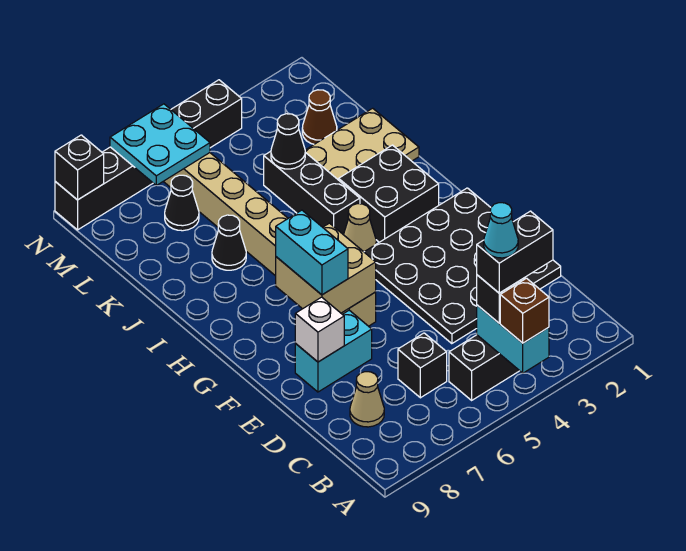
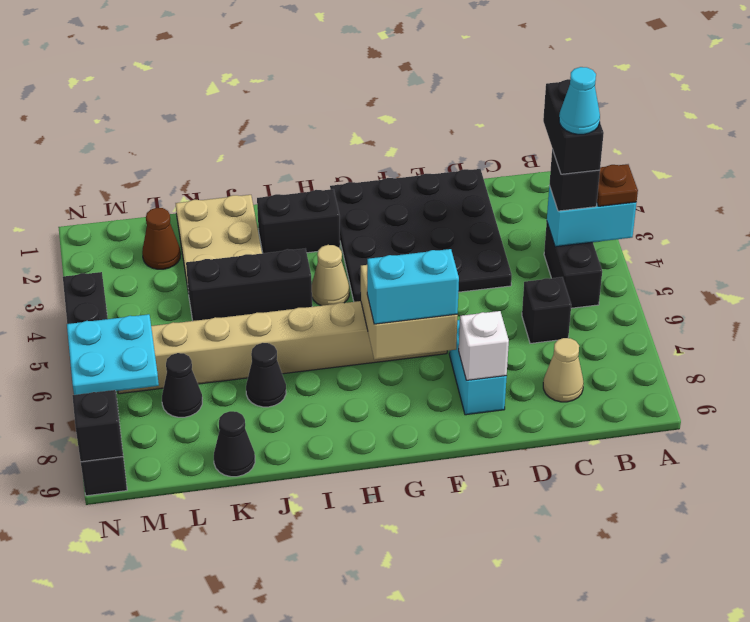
brown brick A4 level 3 -> brown plate A4 level 3
black brick H2:I3 level 1 -> black brick H2:I2 level 1
black cone K4 level 2 -> black cone K9 level 1

